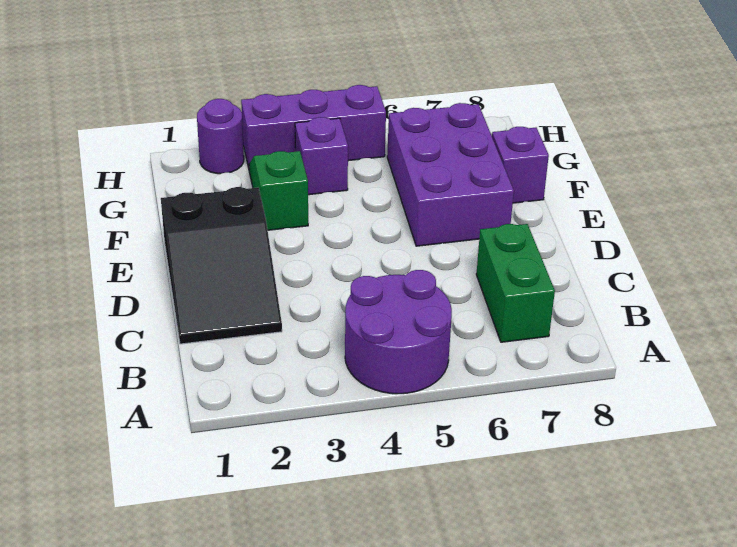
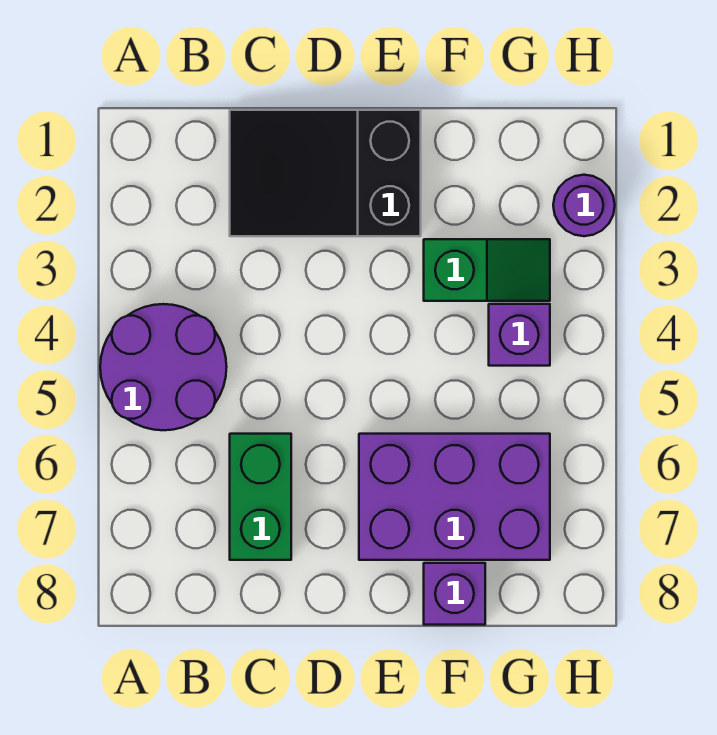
green brick B7:C7 level 1 -> green brick C6:C7 level 1
purple brick H3:H5 level 1 -> none

